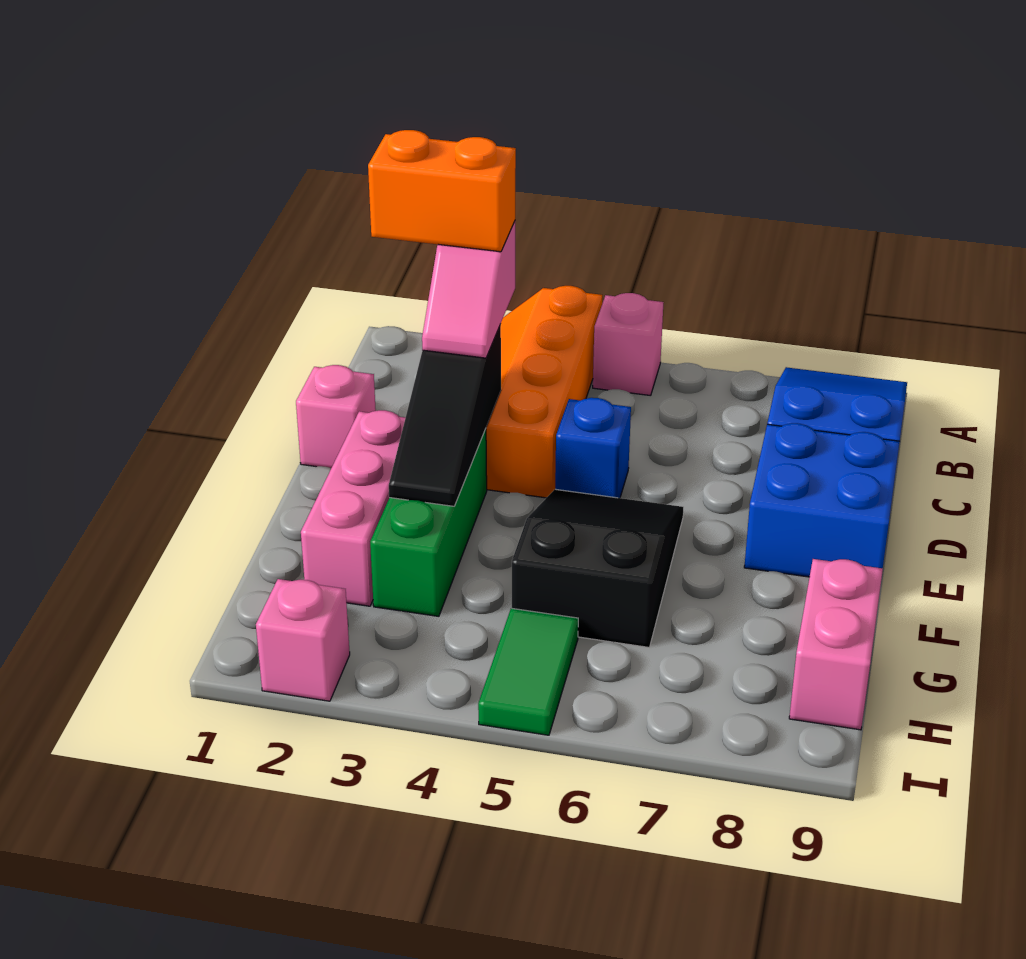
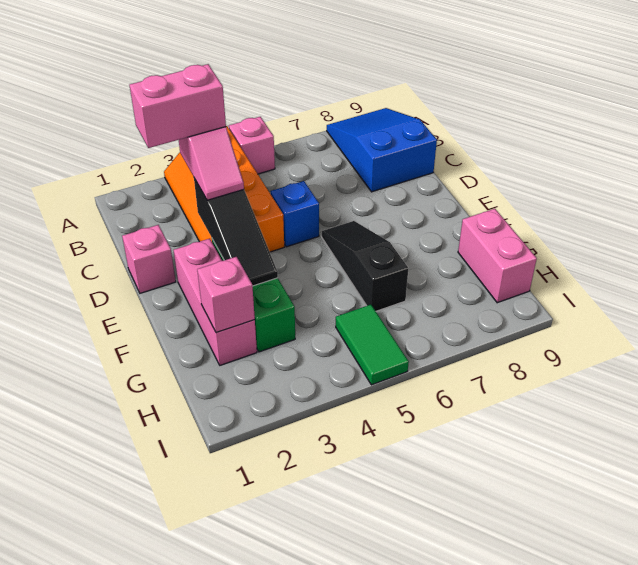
orange brick C2:C3 level 4 -> pink brick C2:C3 level 4
blue brick D8:E9 level 1 -> none
black slope E5:G6 level 1 top G -> black slope E6:G6 level 1 top G
pink brick I2 level 1 -> pink brick G2 level 2

